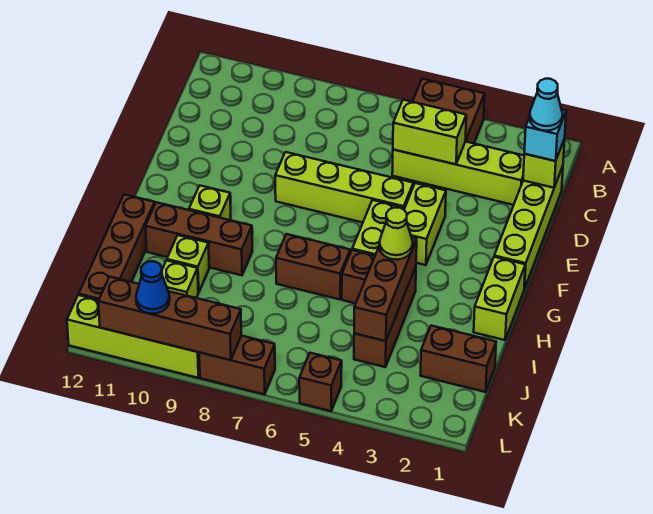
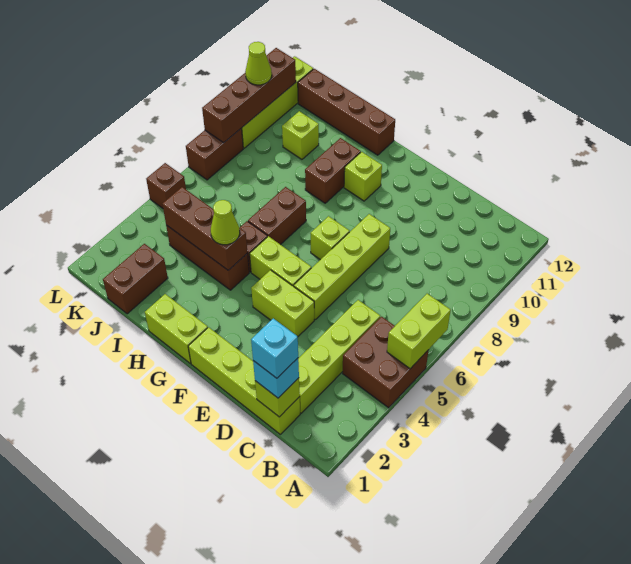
cyan cone C1 level 4 -> cyan brick C1 level 4
lime brick C4:C5 level 2 -> lime brick A5:A6 level 2
brown brick H9:H11 level 1 -> brown brick H9:H10 level 1
lime brick I10 level 1 -> lime brick F7 level 1
blue cone L10 level 3 -> lime cone L10 level 3

